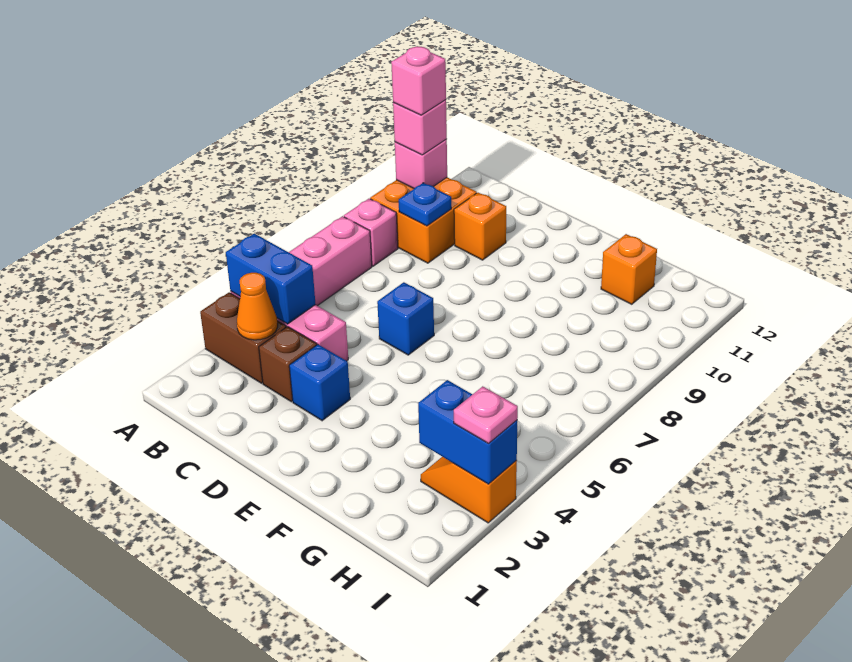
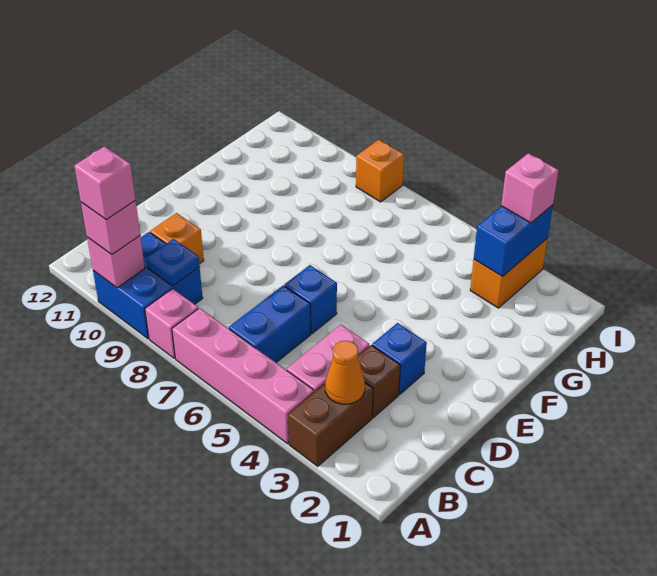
blue brick A4:B4 level 2 -> blue brick B6:C6 level 1
orange brick A9:B10 level 1 -> blue brick A9:B10 level 1
orange brick G11 level 1 -> orange brick I8 level 1
orange slope H3:I3 level 1 top I -> orange brick H3:I3 level 1
pink plate I3 level 3 -> pink brick I3 level 3

